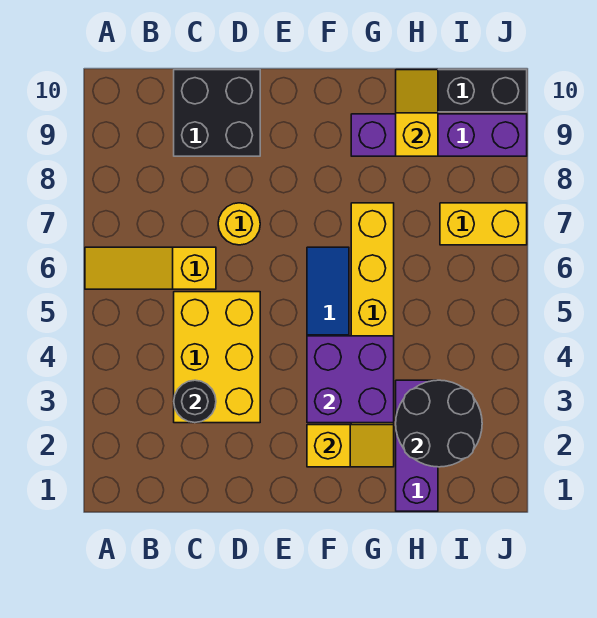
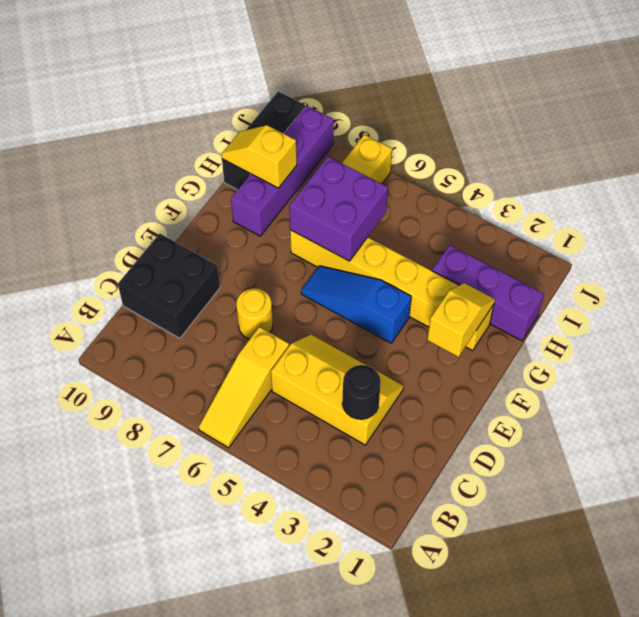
yellow brick C3:D5 level 1 -> yellow slope C3:D5 level 1 top C
purple brick F3:G4 level 2 -> purple brick G6:H7 level 2
black round brick H2:I3 level 2 -> none

